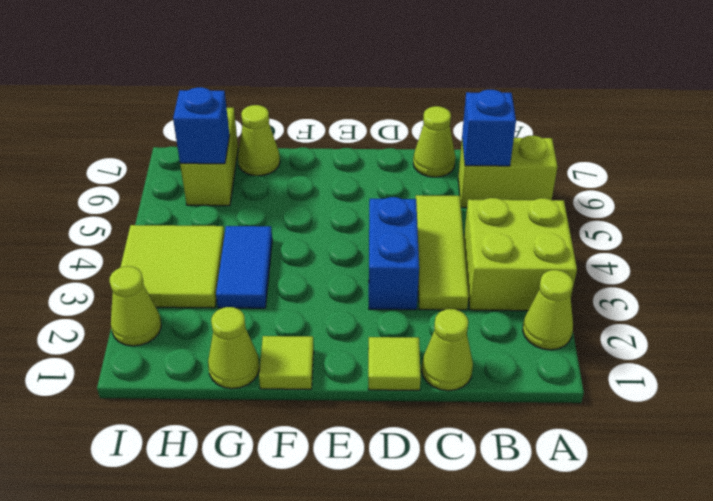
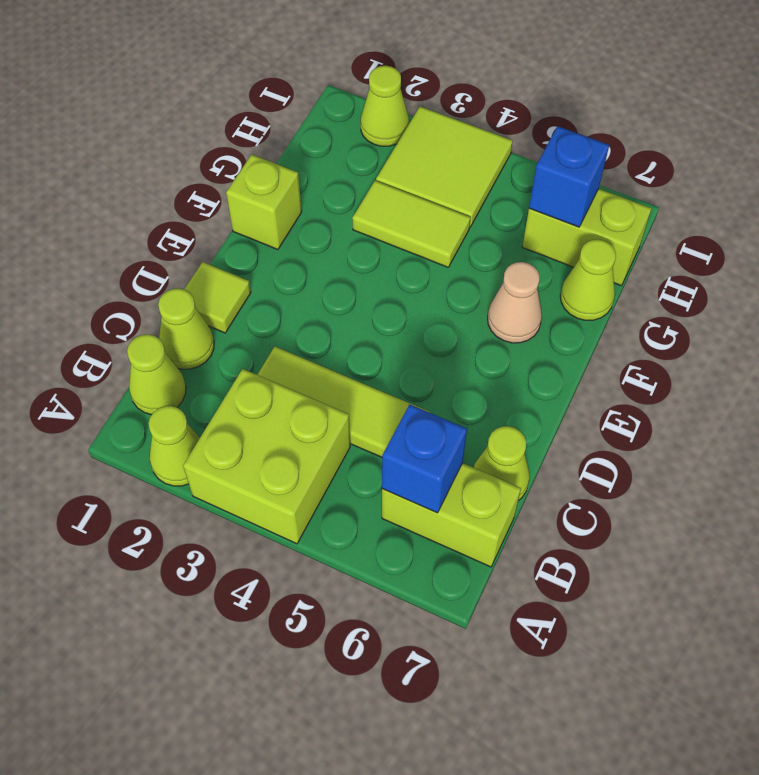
lime brick A6:B6 level 1 -> lime brick B6:B7 level 1
blue brick D3:D4 level 1 -> none
lime tile F1 level 1 -> lime brick F1 level 1
none -> tan cone F6 level 1
lime cone G1 level 1 -> lime cone B1 level 1
blue tile G3:G4 level 1 -> lime tile G3:G4 level 1

